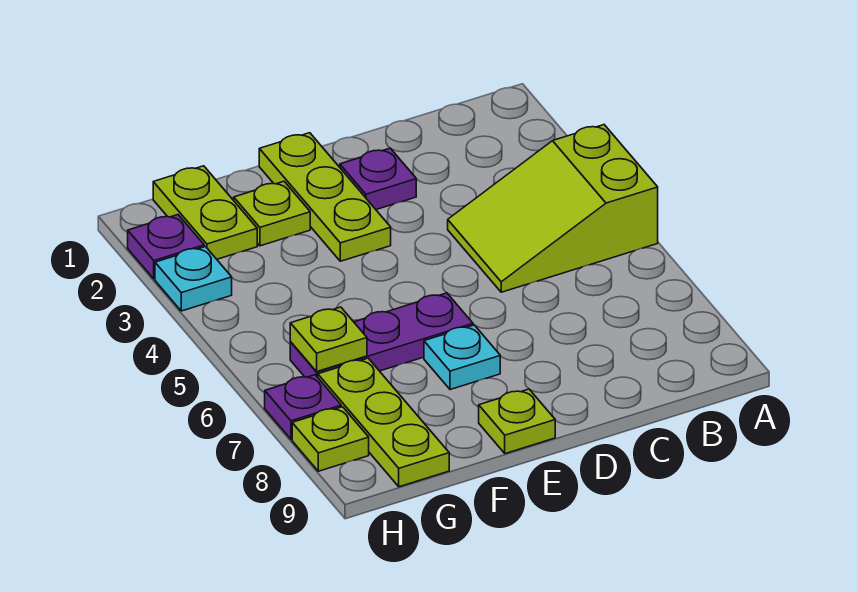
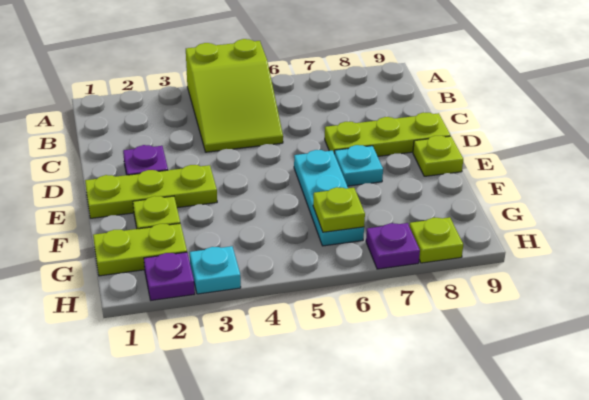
purple plate E6:G6 level 1 -> cyan plate E6:G6 level 1
lime plate G7:G9 level 1 -> lime plate D7:D9 level 1

